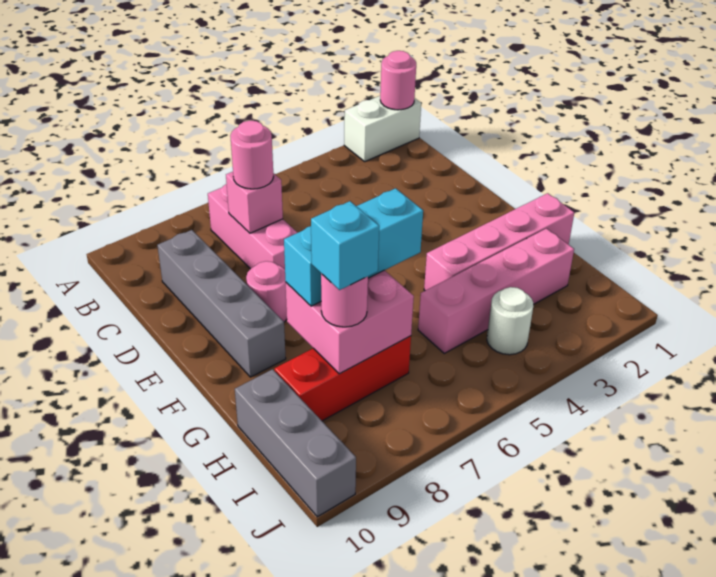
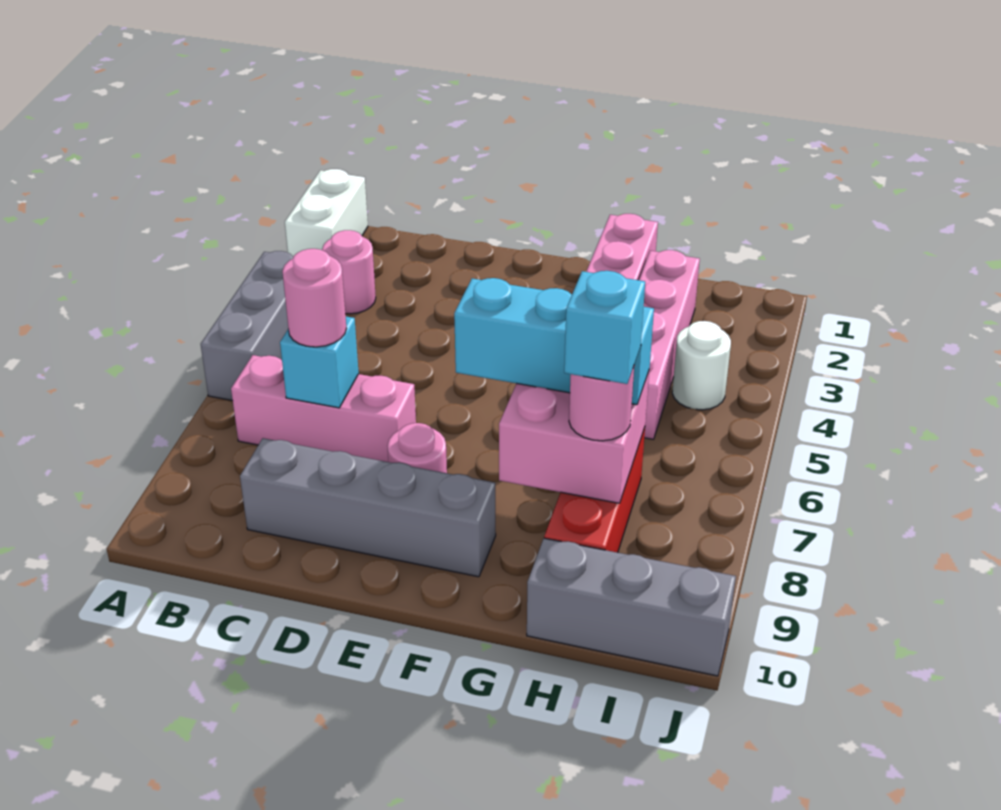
pink round brick A1 level 2 -> pink round brick B3 level 1
none -> grey brick A4:A6 level 1
pink brick C7 level 2 -> cyan brick C7 level 2
cyan brick G6:G8 level 3 -> cyan brick F7:H7 level 3

